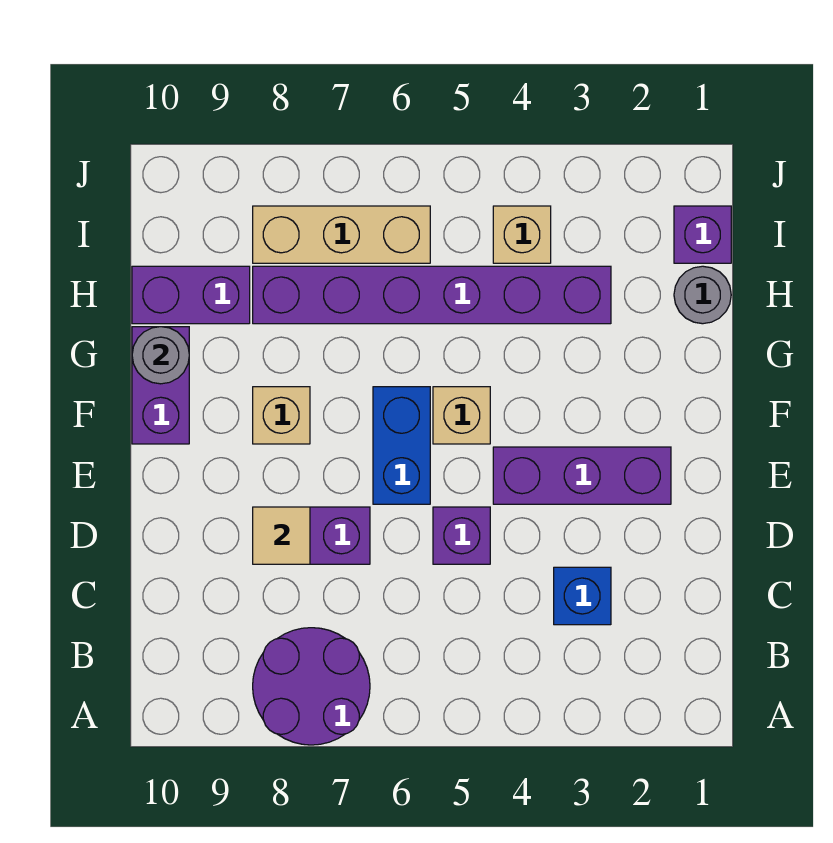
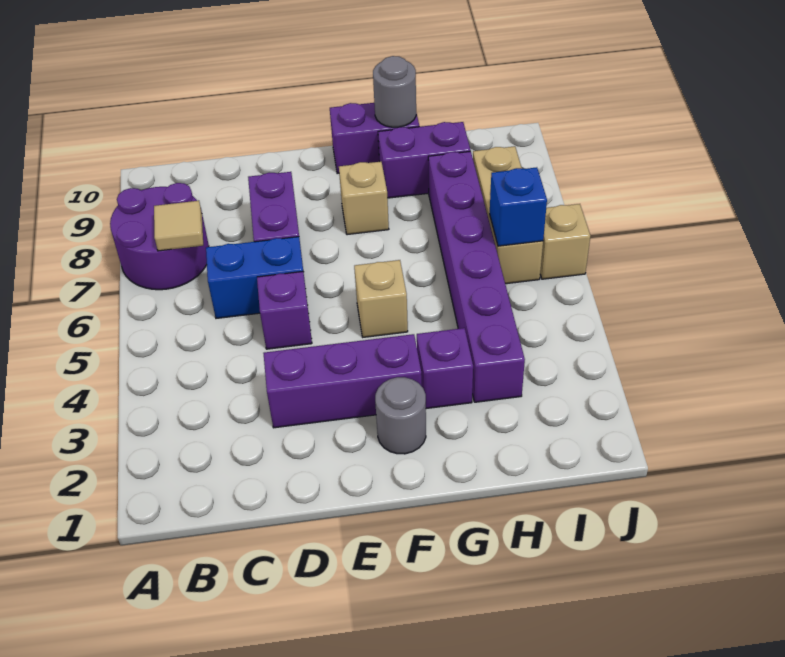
blue brick C3 level 1 -> blue brick I6 level 2
tan tile D8 level 2 -> tan tile B7 level 2
purple brick E2:E4 level 1 -> purple brick D3:F3 level 1
blue brick E6:F6 level 1 -> blue brick C6:D6 level 1
grey round brick H1 level 1 -> grey round brick F2 level 1
purple brick H9:H10 level 1 -> purple brick G9:H9 level 1
purple brick I1 level 1 -> purple brick G3 level 1
tan brick I4 level 1 -> tan brick J6 level 1

